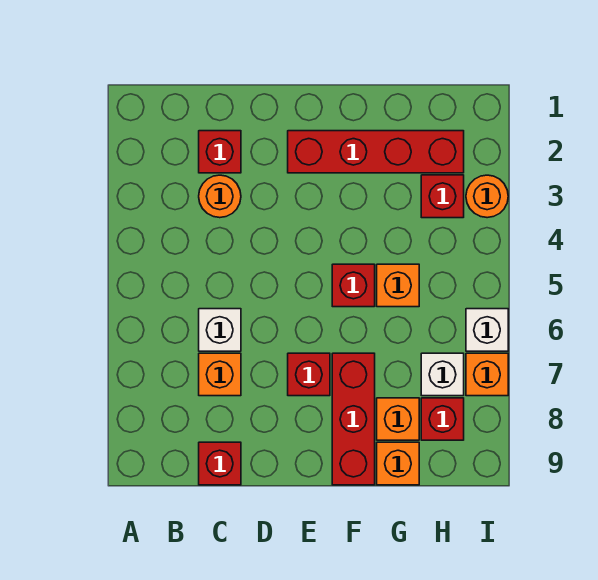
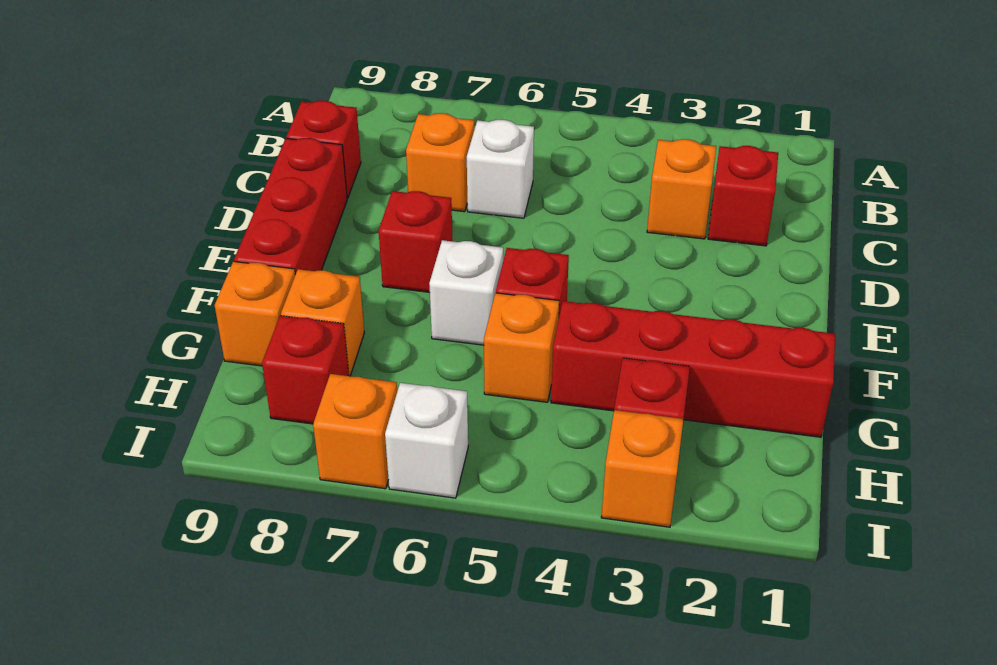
orange round brick C3 level 1 -> orange brick C3 level 1
red brick E2:H2 level 1 -> red brick G1:G4 level 1
red brick F7:F9 level 1 -> red brick D9:F9 level 1
white brick H7 level 1 -> white brick F6 level 1
orange round brick I3 level 1 -> orange brick I3 level 1

